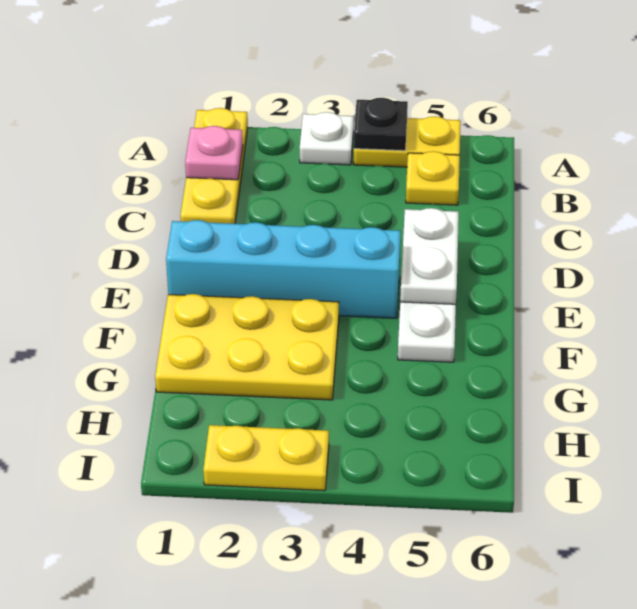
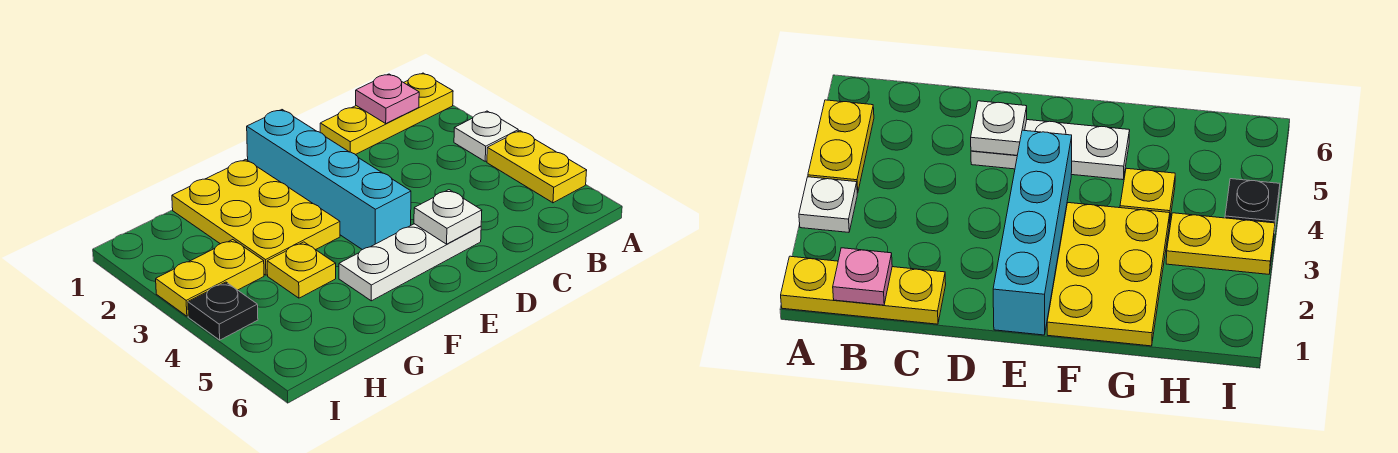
black plate A4 level 2 -> black plate I4 level 1
yellow plate B5 level 1 -> yellow plate G4 level 1
white plate D5:E5 level 2 -> white plate D5 level 2
yellow plate I2:I3 level 1 -> yellow plate H3:I3 level 1

